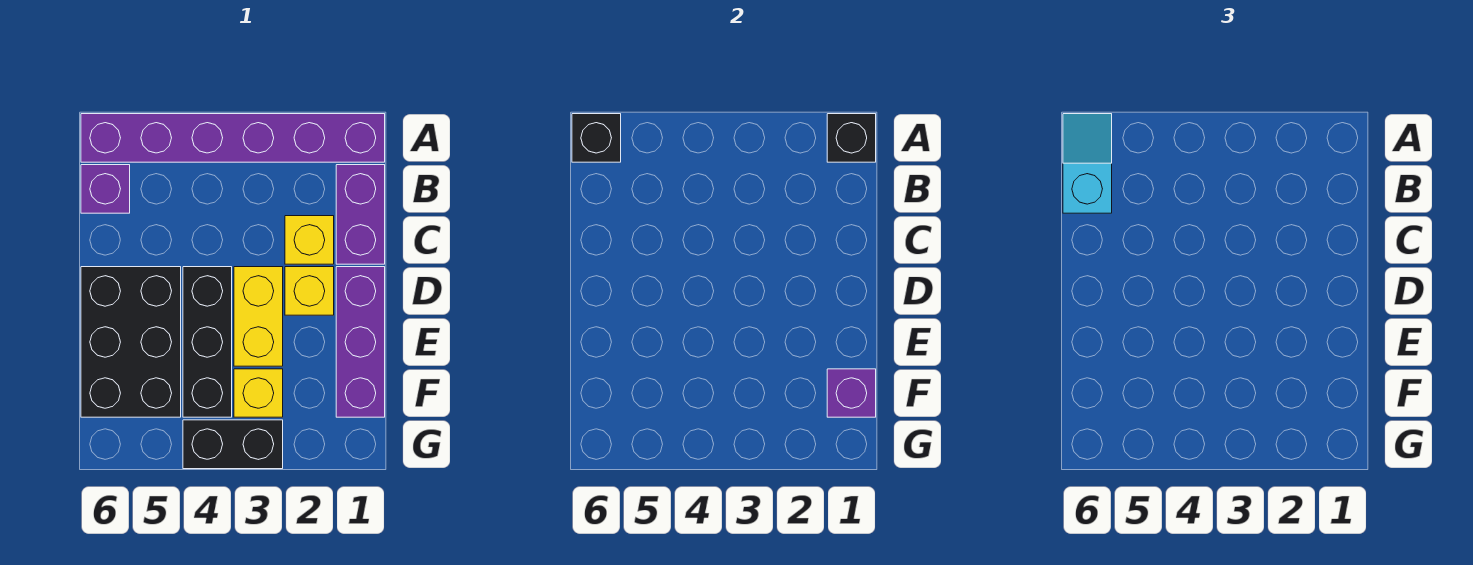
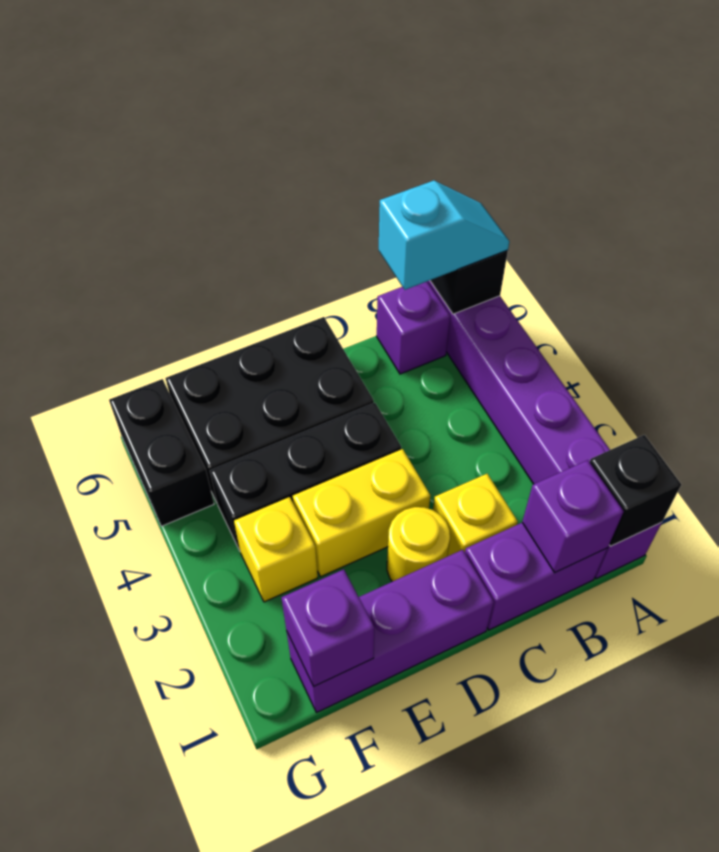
none -> purple brick B1 level 2
yellow brick D2 level 1 -> yellow round brick D2 level 1
black brick G3:G4 level 1 -> black brick G5:G6 level 1

